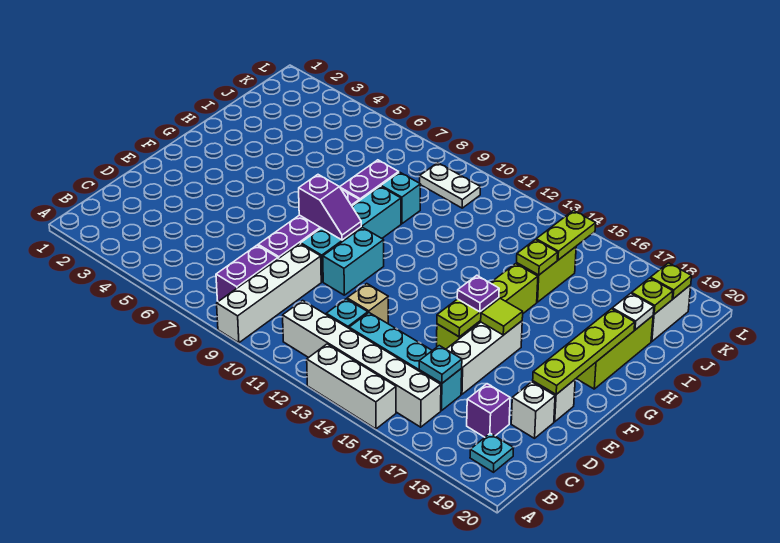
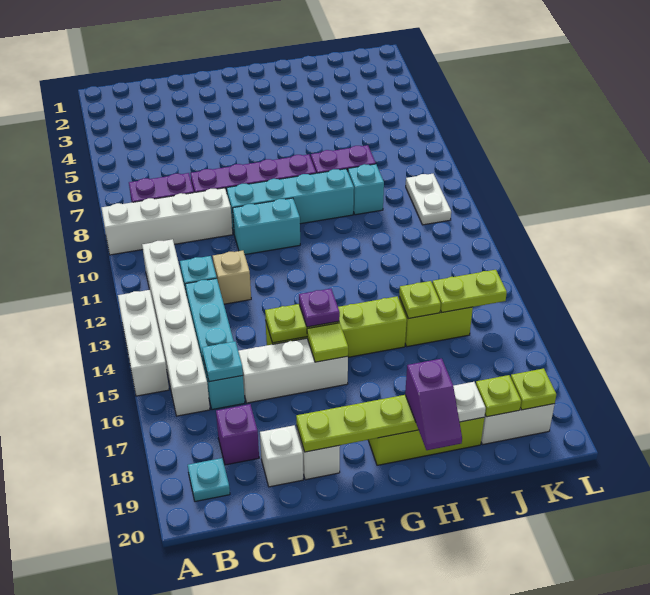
purple slope F8:F9 level 2 top 8 -> purple slope H19:H20 level 3 top 19

